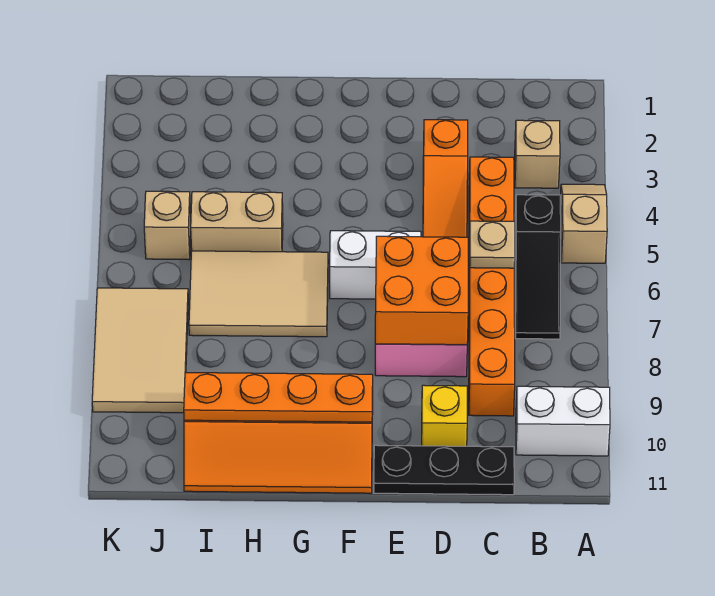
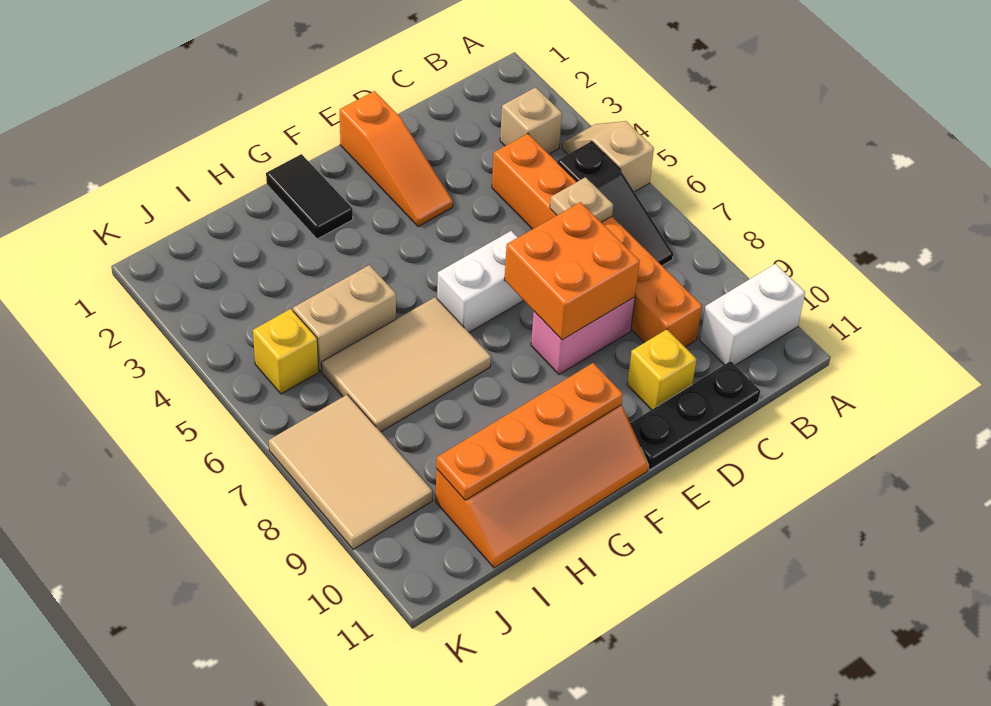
orange slope D3:D5 level 1 top 3 -> orange slope E1:E3 level 1 top 1
none -> black tile G1:G2 level 1
tan brick J5 level 1 -> yellow brick J5 level 1

